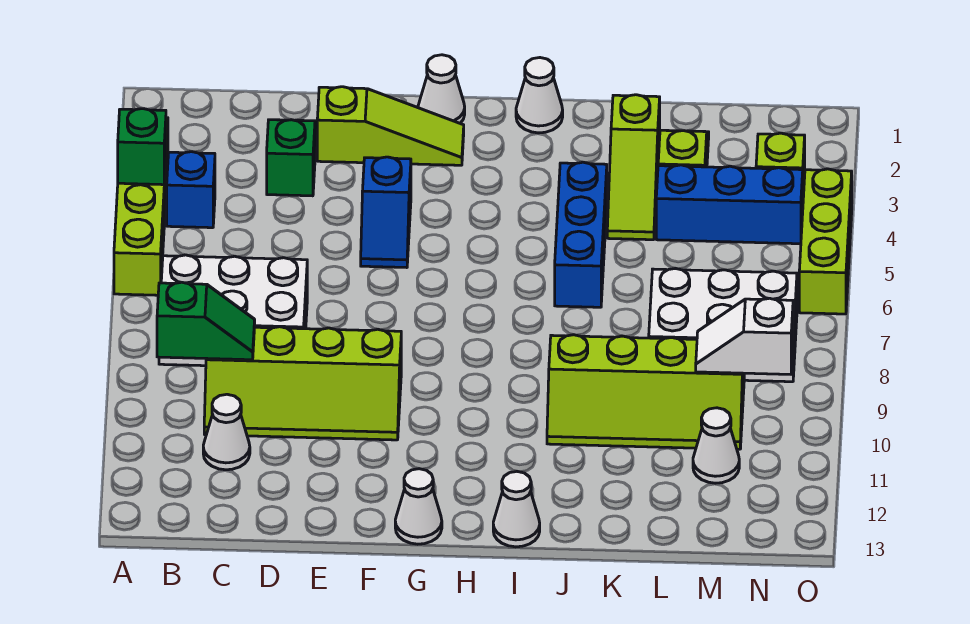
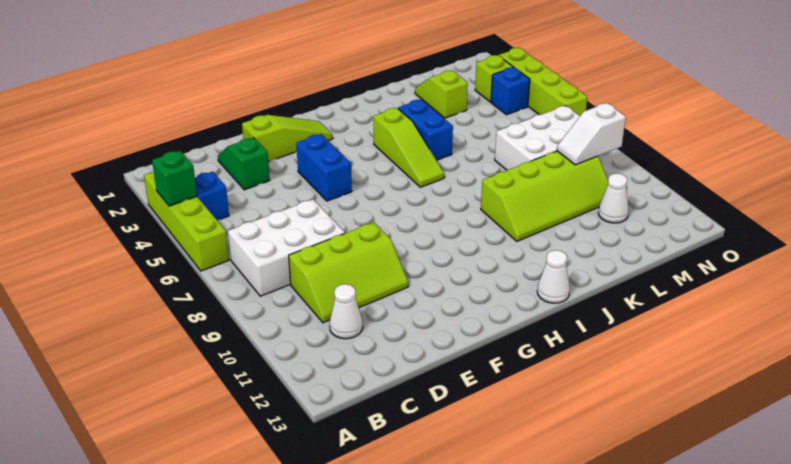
green slope B9:C9 level 2 top B -> none
lime slope C9:F10 level 1 top 9 -> lime slope C9:E10 level 1 top 9
blue slope F4:F5 level 1 top 4 -> blue brick F4:F5 level 1
white cone G1 level 1 -> none
white cone G13 level 1 -> none
white cone I1 level 1 -> none
blue brick J4:J6 level 1 -> blue brick J4:J5 level 1
lime slope K2:K4 level 1 top 2 -> lime slope I4:I6 level 1 top 4
blue brick L4:N4 level 1 -> blue brick N4 level 1
lime brick O4:O6 level 1 -> lime brick O3:O6 level 1

